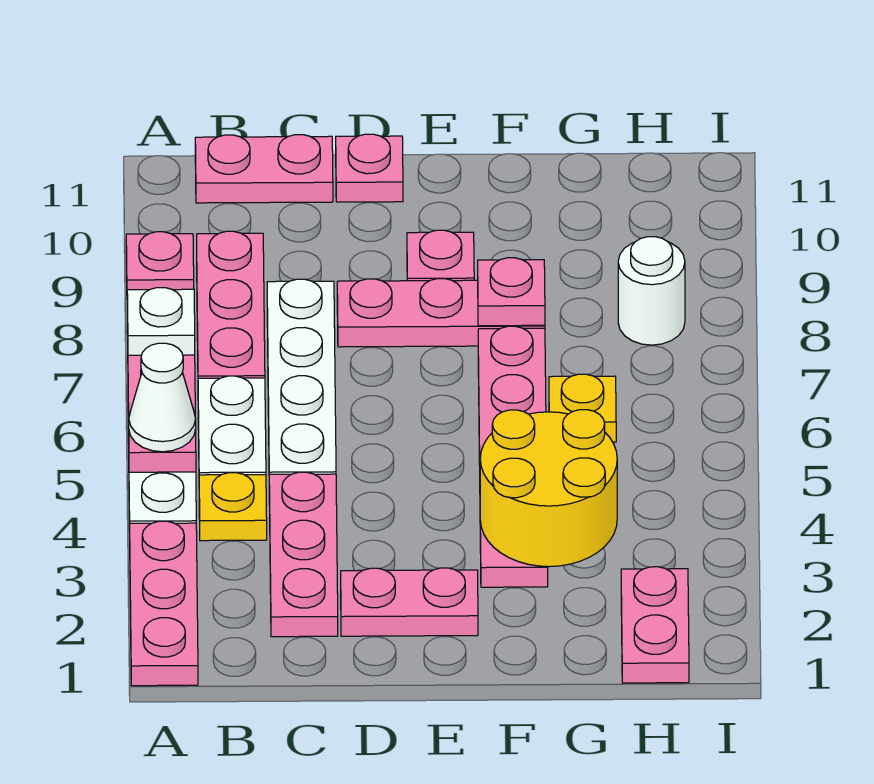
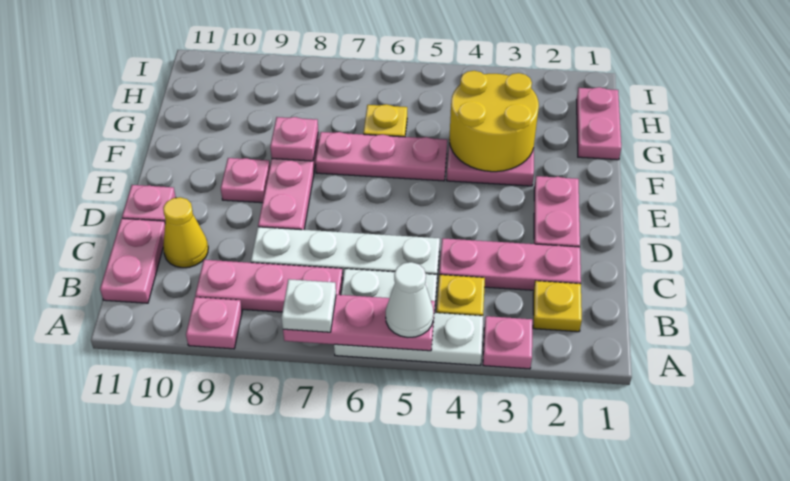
pink plate A1:A3 level 1 -> pink plate A3 level 1
none -> yellow plate B2 level 1
none -> yellow cone C10 level 1
pink plate H1:H2 level 1 -> pink plate G1:H1 level 1
white round brick H8 level 1 -> none

